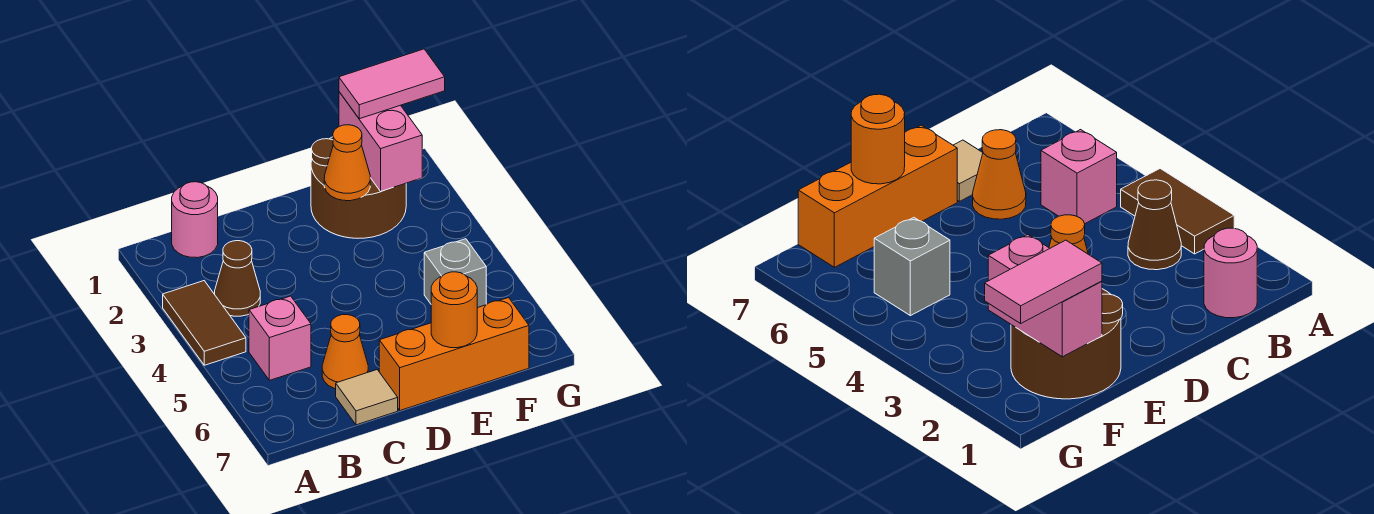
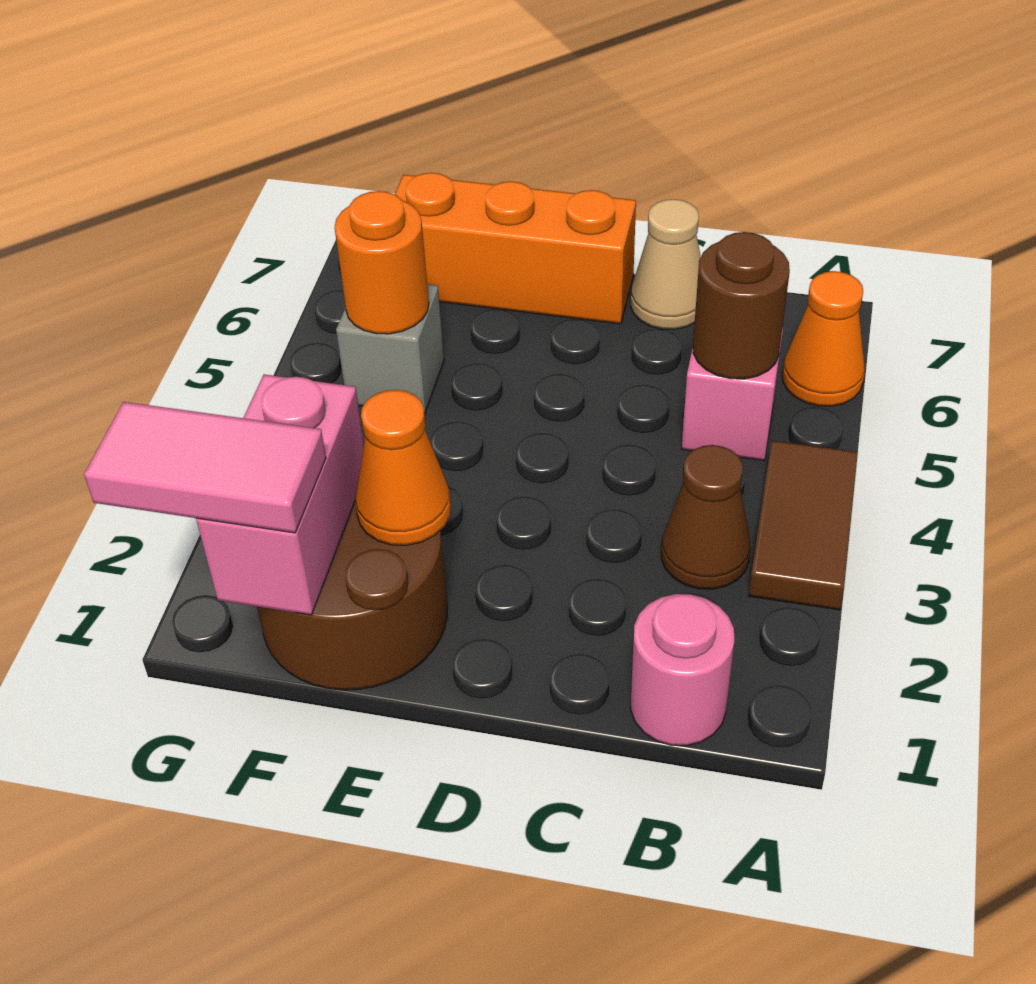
none -> brown round brick B5 level 2
orange cone C6 level 1 -> orange cone A6 level 1
tan tile C7 level 1 -> tan cone C7 level 1
orange round brick E7 level 2 -> orange round brick F5 level 2

